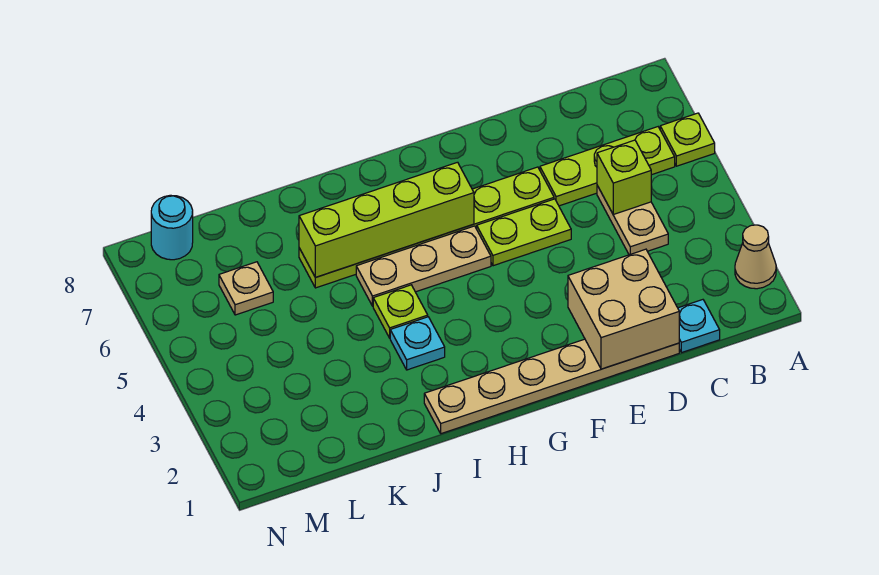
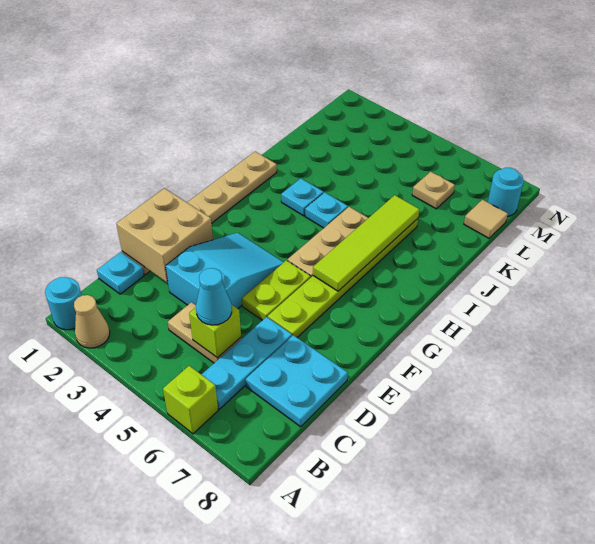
none -> cyan round brick A1 level 1
lime plate A6 level 1 -> lime brick A6 level 1
lime plate B6:D6 level 1 -> cyan plate B6:D6 level 1
none -> cyan cone C5 level 3
none -> cyan plate C7:D8 level 1
none -> cyan slope D3:F4 level 1 top D
lime brick G6:J6 level 2 -> lime tile G6:J6 level 2
lime plate I4 level 1 -> cyan plate I4 level 1
none -> tan tile L8 level 1

